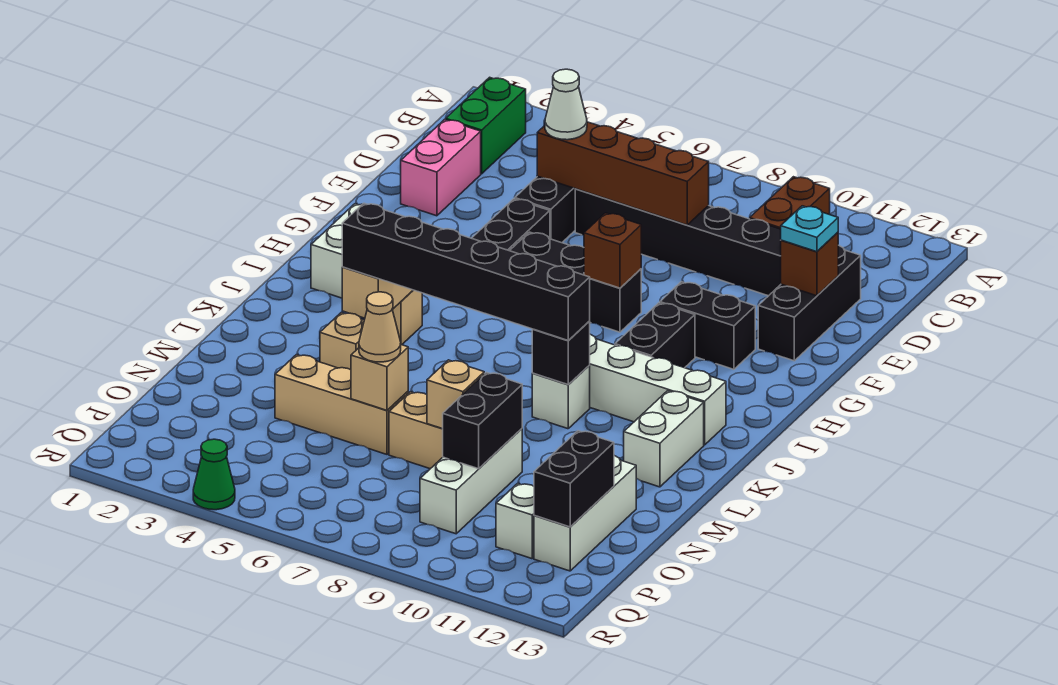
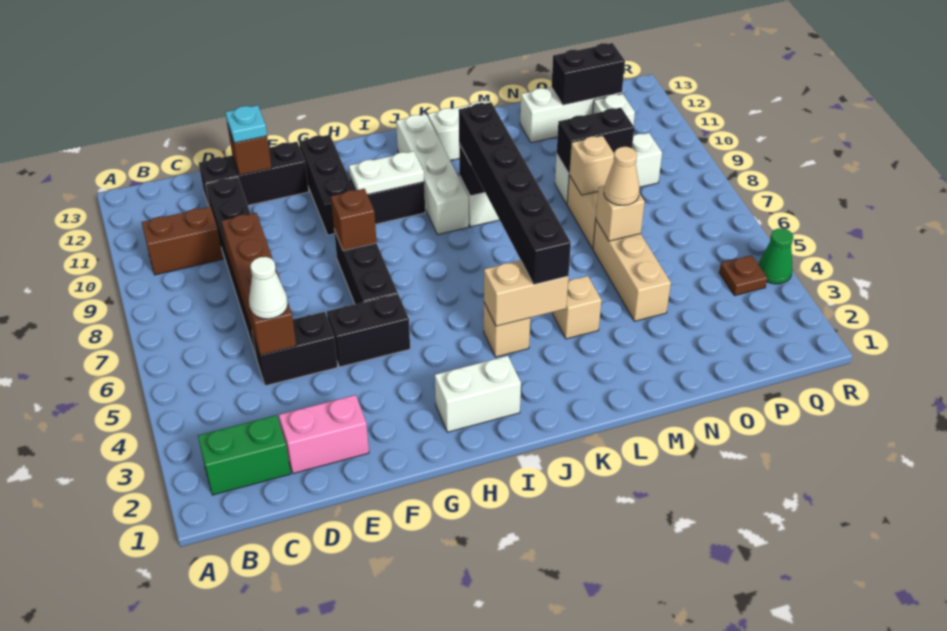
black brick G10:G11 level 1 -> black brick G10:G12 level 1
none -> white plate H10:I10 level 2
none -> brown plate Q4 level 1

